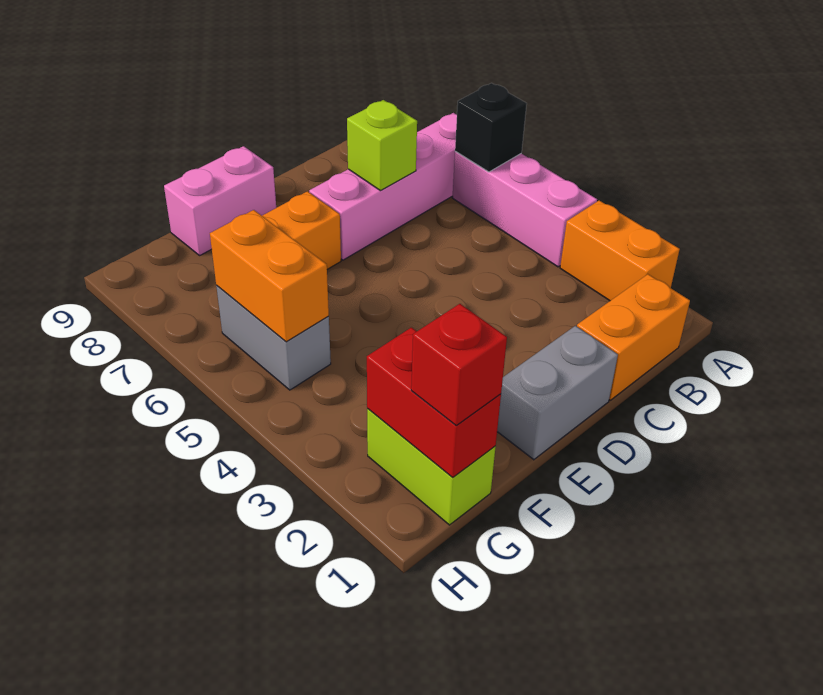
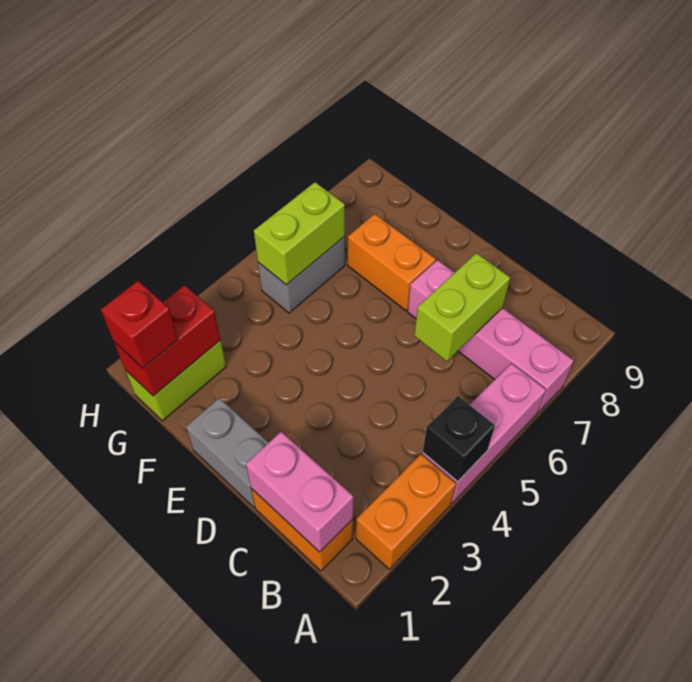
black brick A6 level 2 -> black brick A4 level 2
lime brick C7 level 2 -> lime brick C6:C7 level 2
pink brick E9:F9 level 1 -> pink brick B1:C1 level 2
orange brick G5:G6 level 2 -> lime brick G5:G6 level 2

